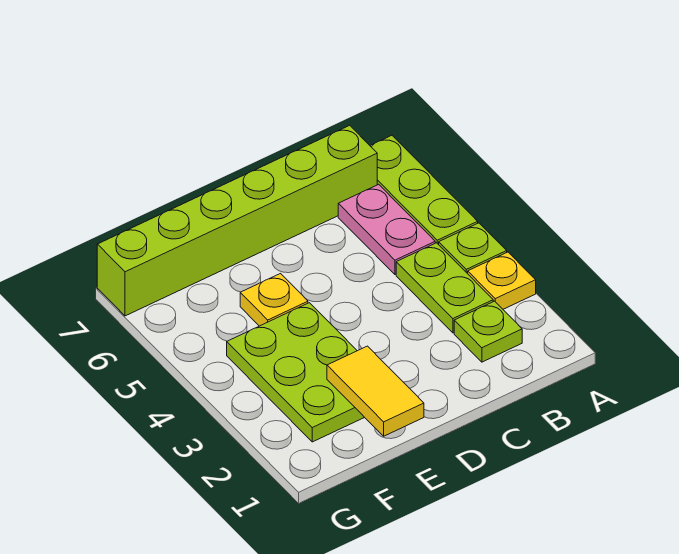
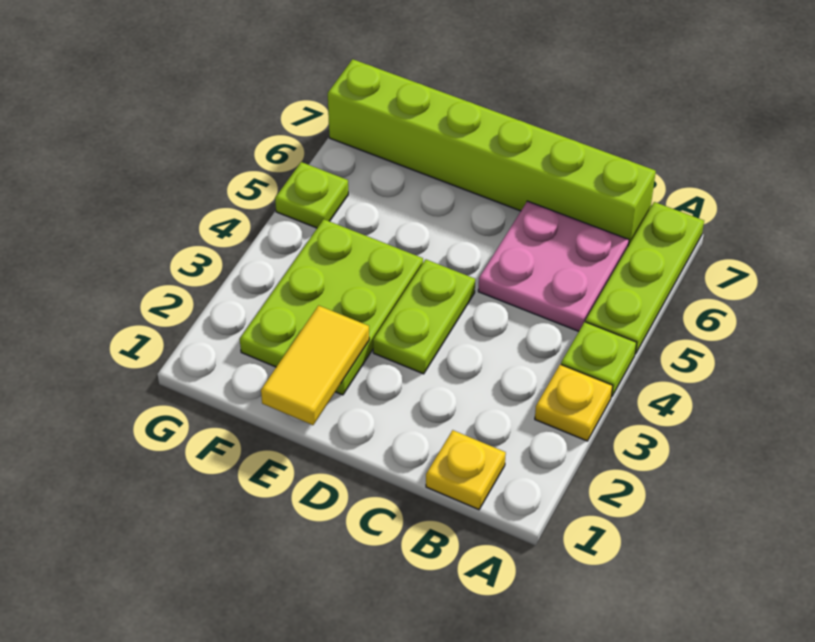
lime plate B2 level 1 -> lime plate G5 level 1
lime plate B3:B4 level 1 -> lime plate D3:D4 level 1
pink plate B5:B6 level 1 -> pink plate B5:C6 level 1
yellow plate E5 level 1 -> yellow plate B1 level 1

